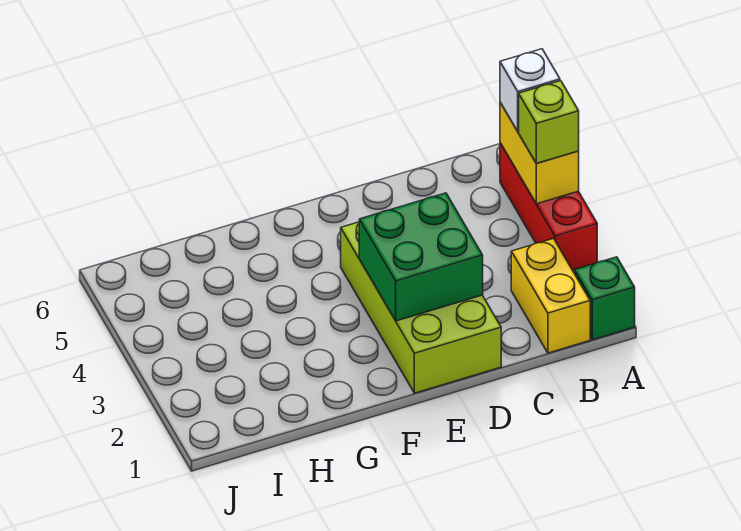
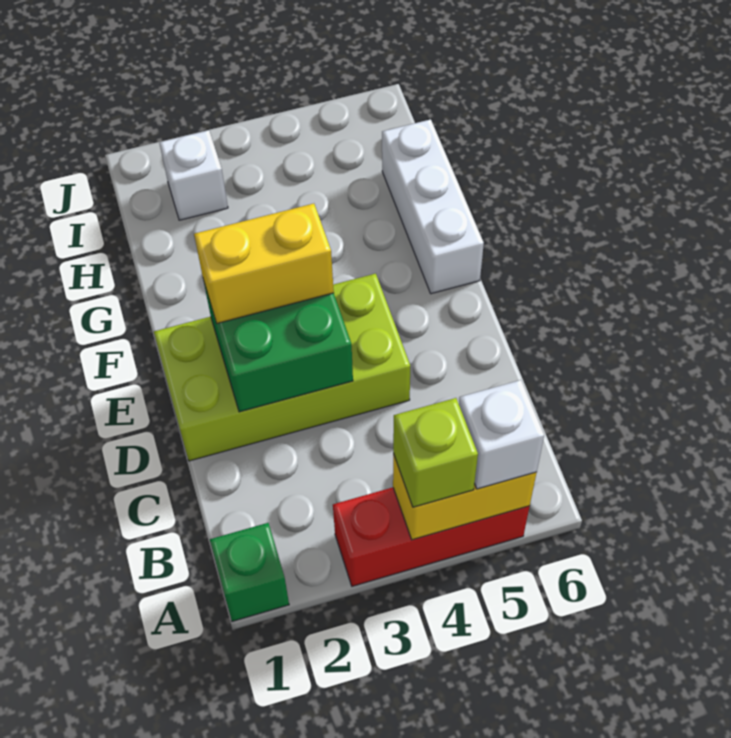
yellow brick B1:B2 level 1 -> yellow brick E2:E3 level 3
none -> white brick F6:H6 level 1
none -> white brick I2 level 1

